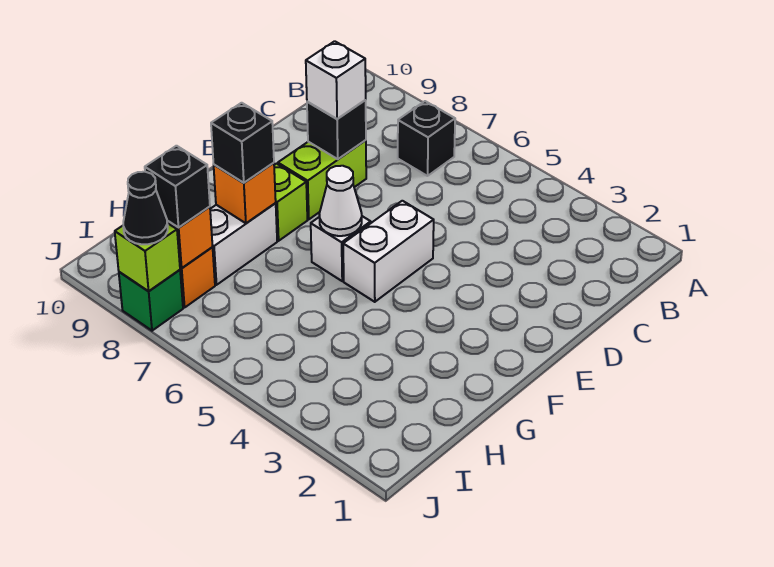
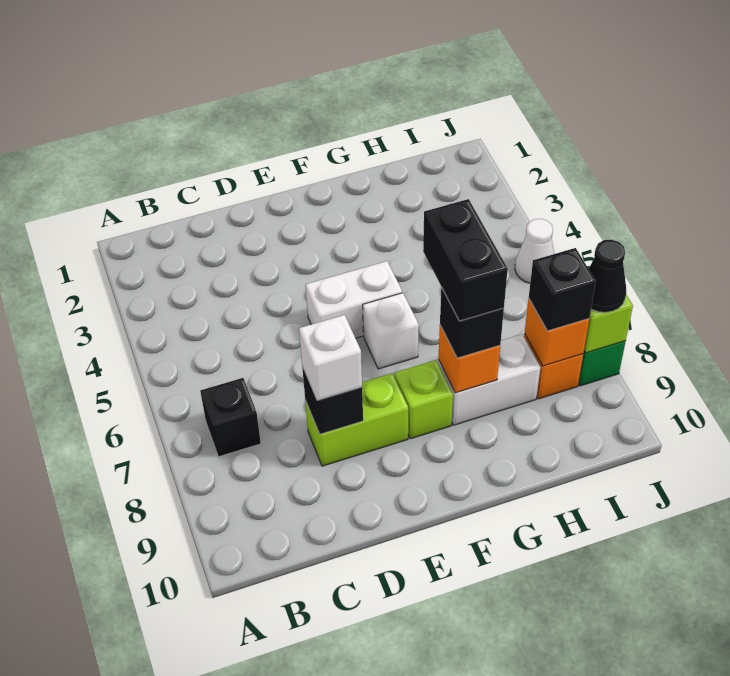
white cone F6 level 2 -> white cone J5 level 1
none -> black brick G7:G8 level 4

